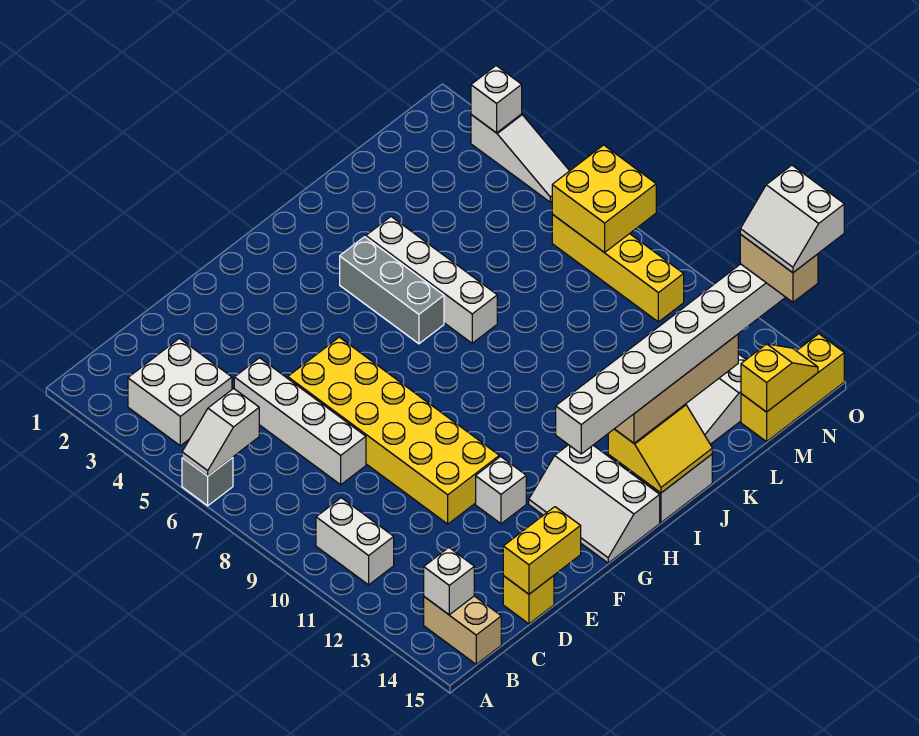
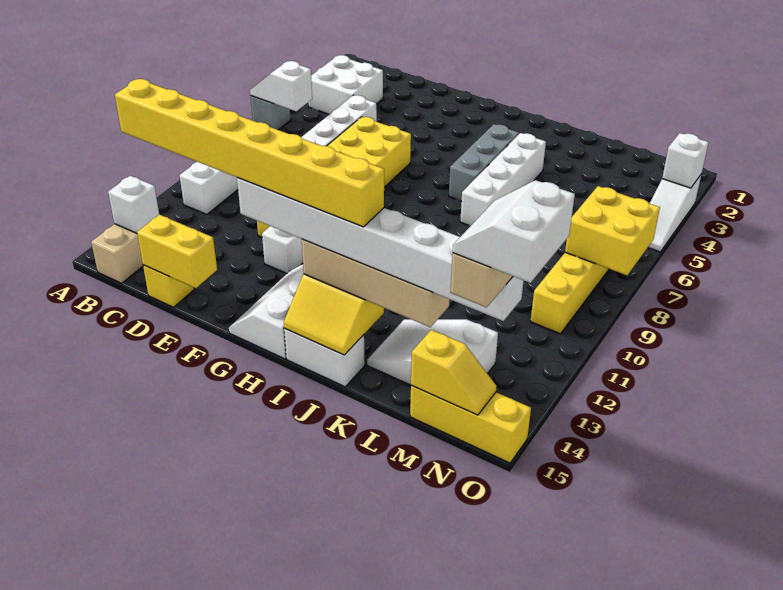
none -> yellow brick C14:J14 level 5

